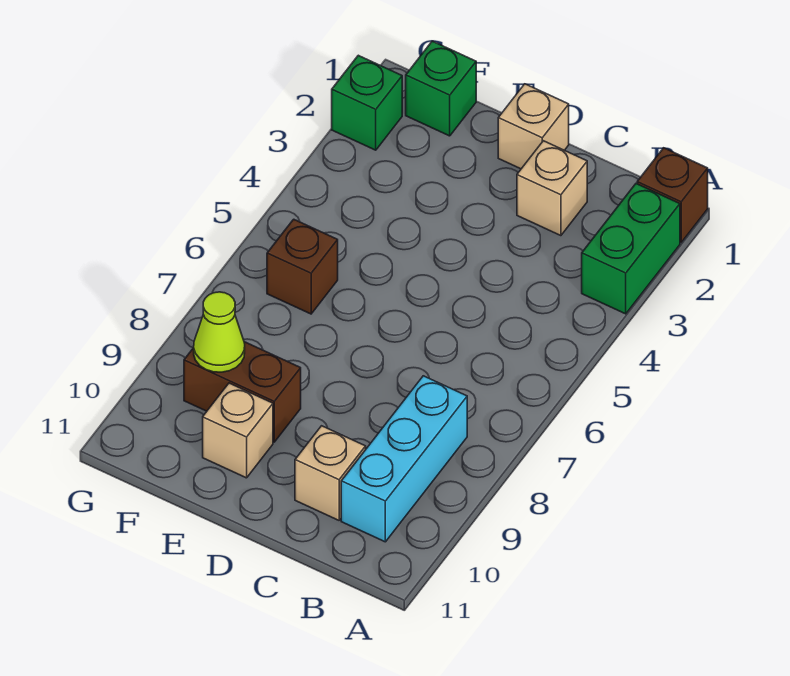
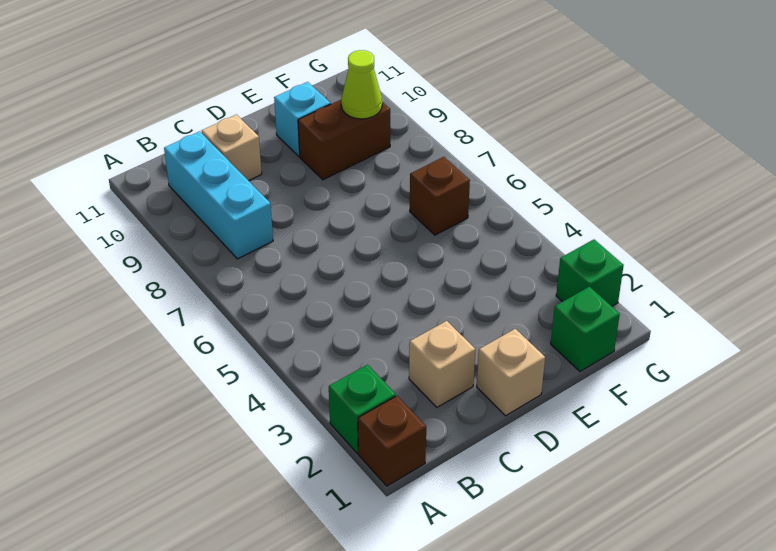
green brick A2:A3 level 1 -> green brick A2 level 1
tan brick E10 level 1 -> cyan brick E10 level 1

